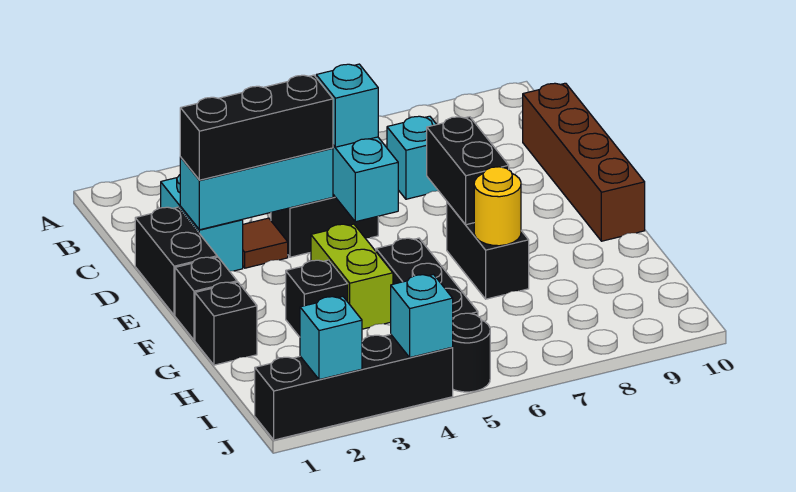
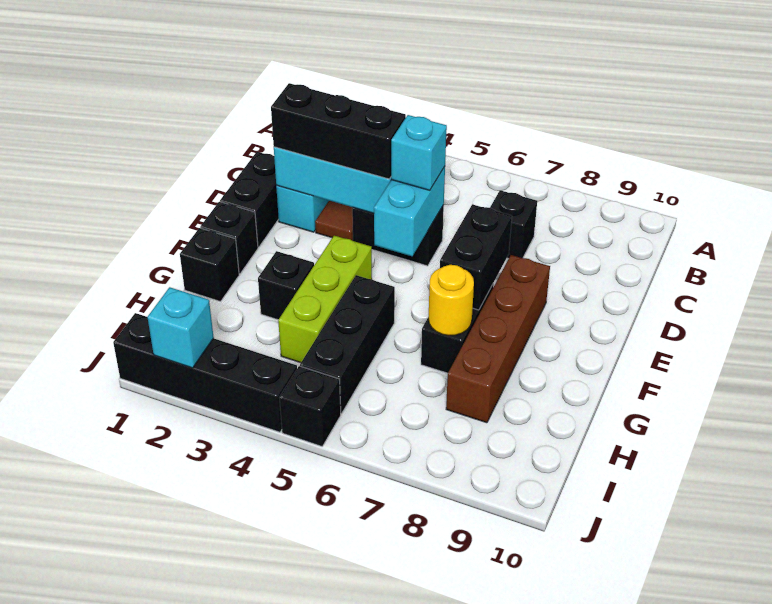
cyan brick C7 level 1 -> black brick C7 level 1
brown brick C10:F10 level 1 -> brown brick E8:H8 level 1
lime brick F4:G4 level 1 -> lime brick F4:H4 level 1
cyan brick J4 level 2 -> none
black round brick J5 level 1 -> black brick J5 level 1

